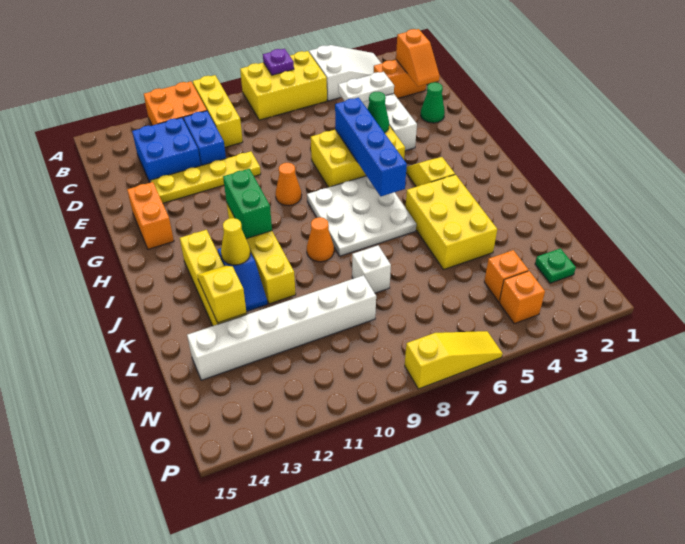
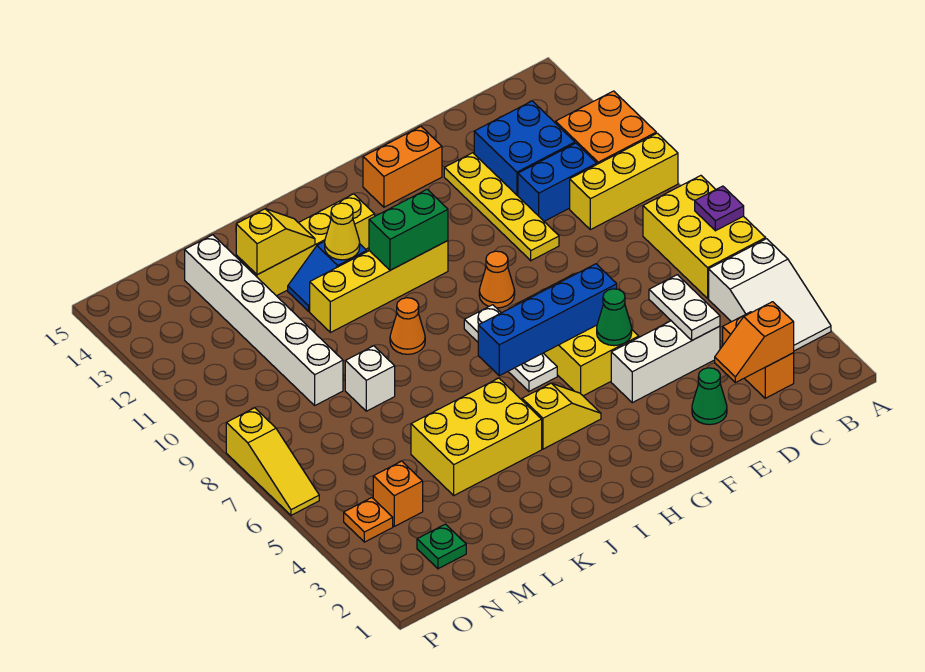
white plate H6:J8 level 1 -> white plate H6:H8 level 1
orange brick O4 level 1 -> orange plate O4 level 1

